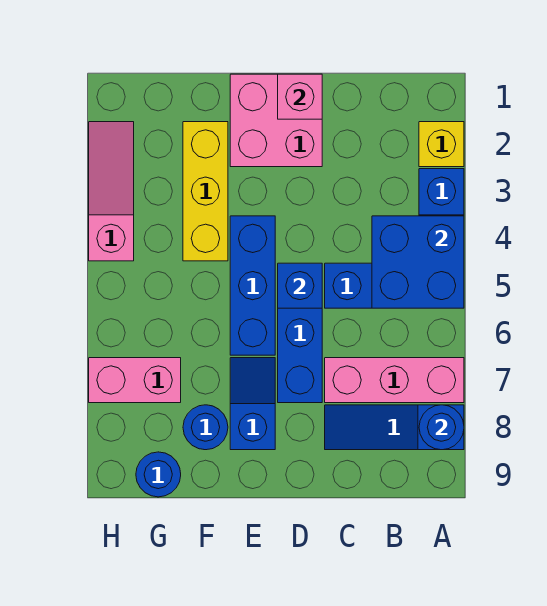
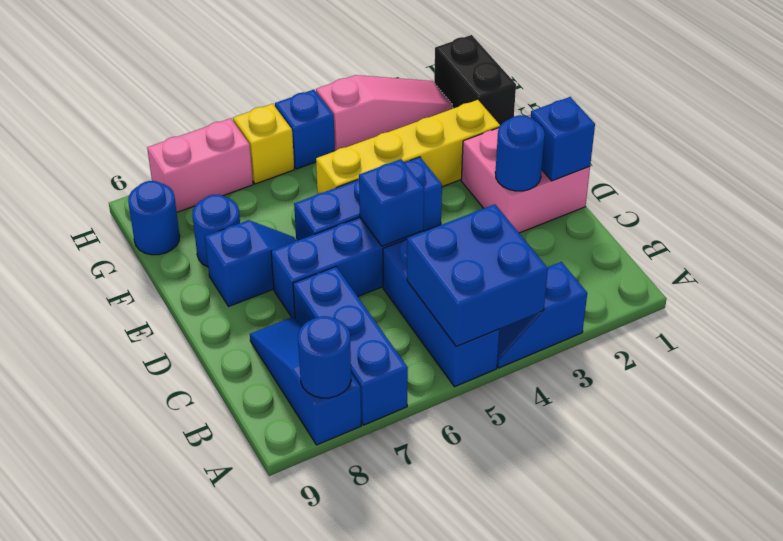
yellow brick A2 level 1 -> yellow brick H6 level 1
pink brick A7:C7 level 1 -> blue brick A7:C7 level 1
pink brick D1 level 2 -> blue brick D1 level 2
none -> blue round brick D2 level 2
yellow brick F2:F4 level 1 -> yellow brick F2:F5 level 1
none -> black brick G1:H1 level 1
pink brick G7:H7 level 1 -> pink brick H7:H8 level 1
none -> blue brick H5 level 1

